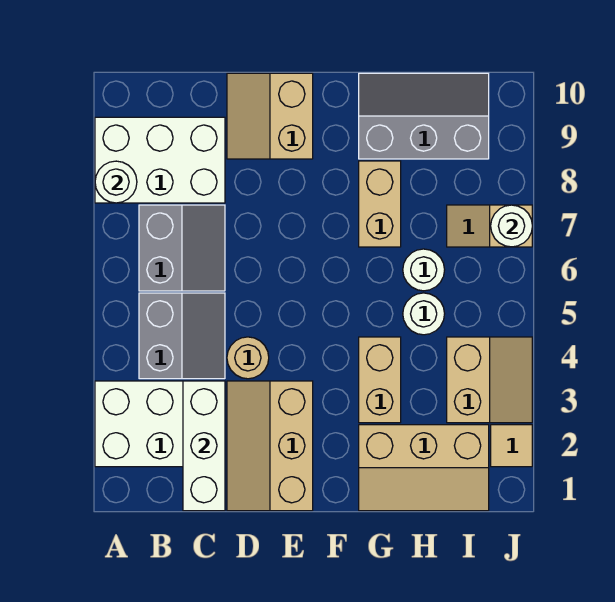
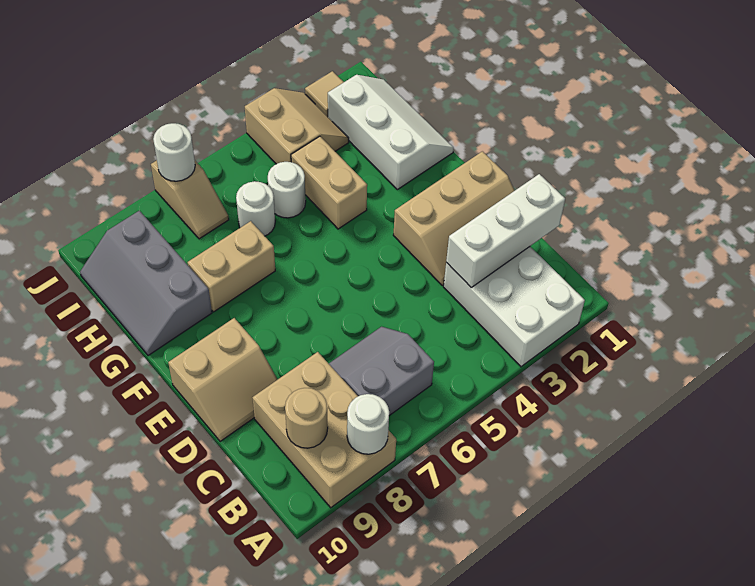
white brick A8:C9 level 1 -> tan brick A8:C9 level 1
grey slope B4:C5 level 1 top B -> none
tan round brick D4 level 1 -> tan round brick B9 level 2
tan slope G1:I2 level 1 top 2 -> white slope G1:I2 level 1 top 2
tan brick G3:G4 level 1 -> tan brick G4:H4 level 1
tan slope I3:J4 level 1 top I -> tan slope I3:J4 level 1 top 4

